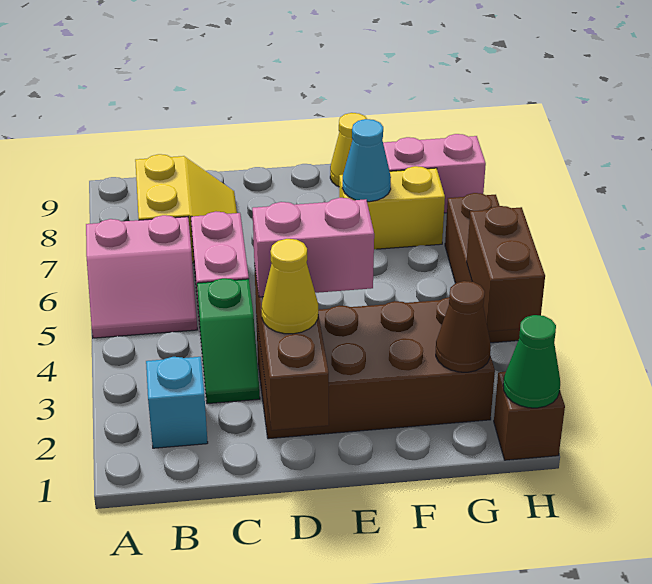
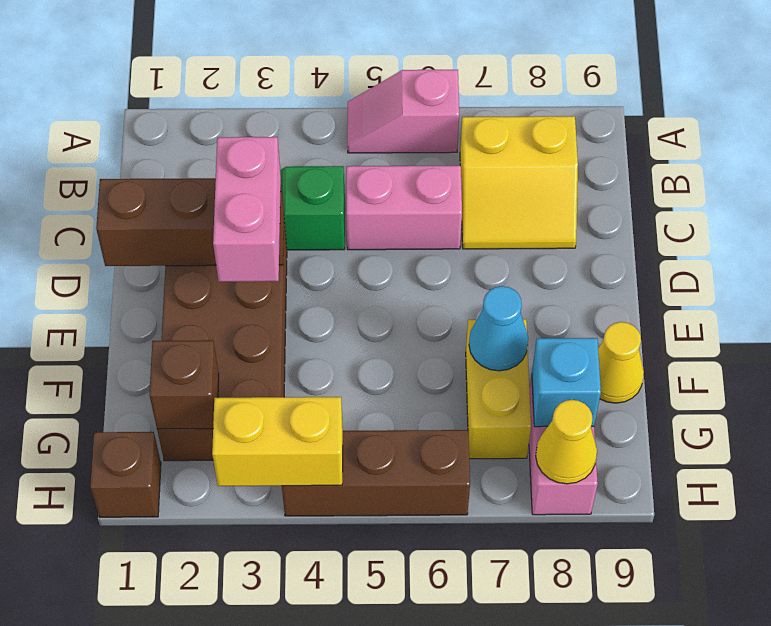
pink slope A5:B6 level 1 top 6 -> pink slope A5:A6 level 1 top 6
cyan brick B2 level 1 -> cyan brick G8 level 2
yellow cone D2 level 3 -> yellow cone H8 level 2
brown cone G2 level 2 -> brown brick G2 level 2
green cone H1 level 2 -> none
brown brick H3:H4 level 2 -> yellow brick H3:H4 level 2

